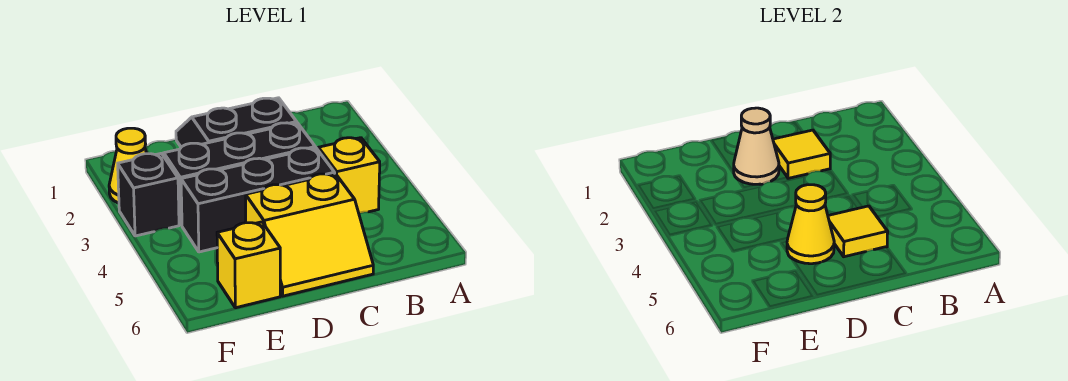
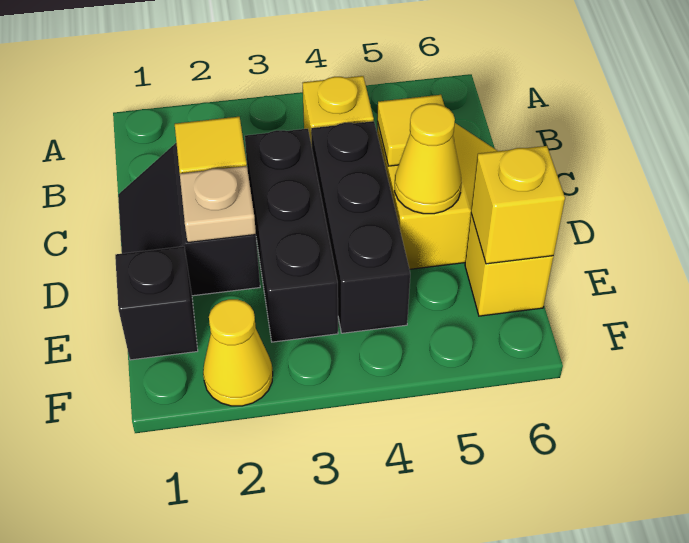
tan cone D2 level 2 -> tan plate D2 level 2
none -> yellow brick E6 level 2
black brick F3 level 1 -> black brick E1 level 1

